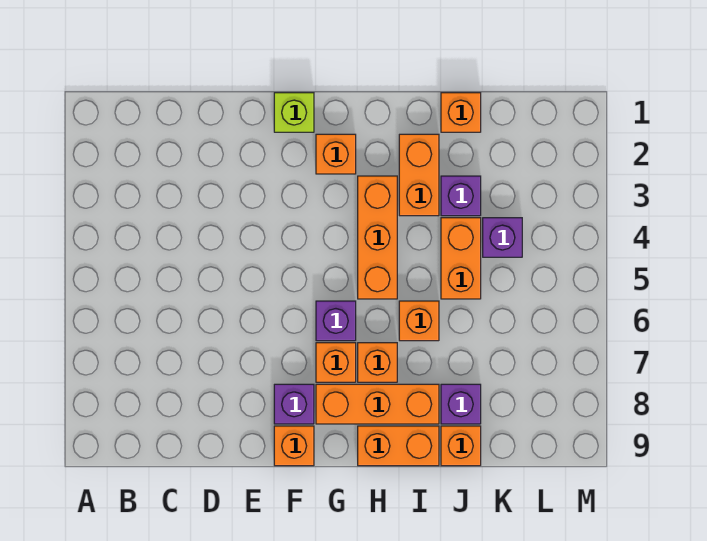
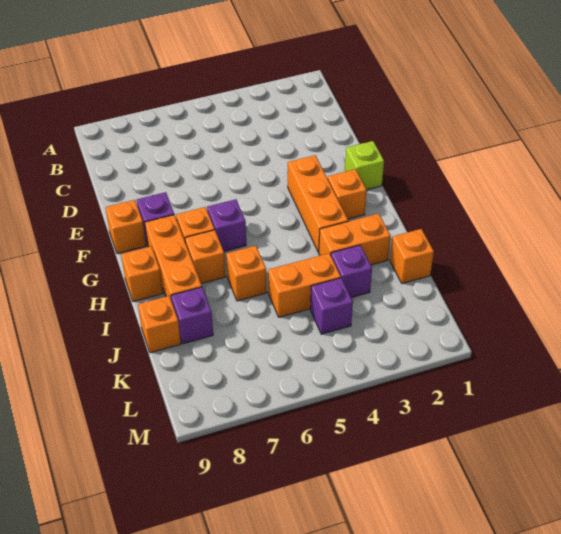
orange brick H3:H5 level 1 -> orange brick F3:H3 level 1
orange brick H9:I9 level 1 -> orange brick H9 level 1

